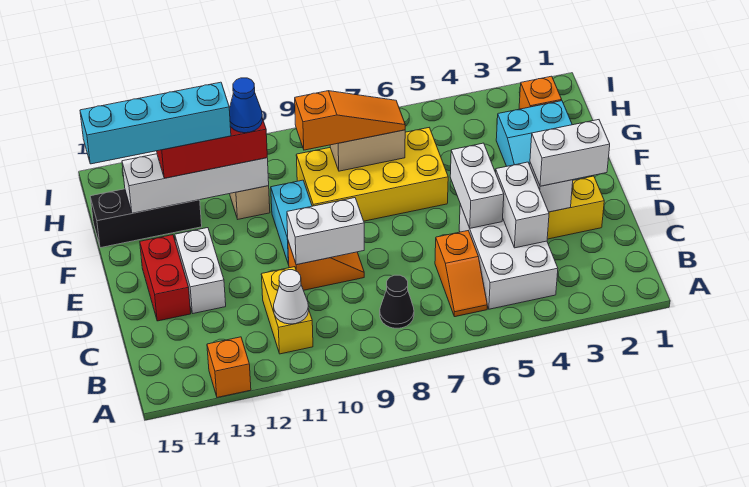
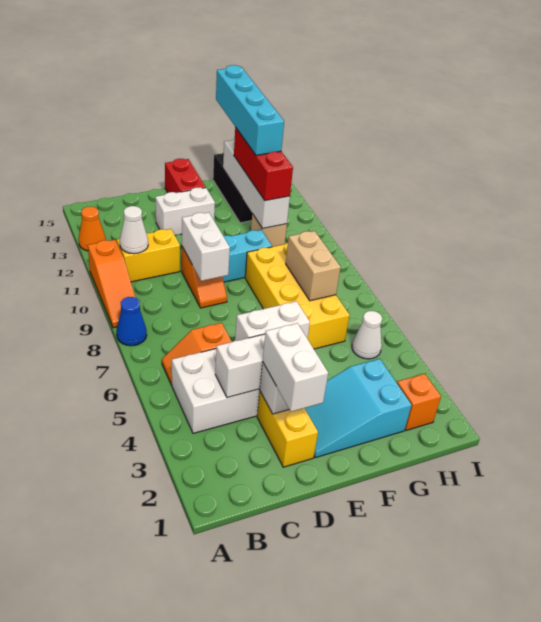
orange brick A13 level 1 -> orange cone A13 level 1
black cone B8 level 1 -> none
red brick D14:E14 level 1 -> red brick E14:E15 level 1
orange slope G7:G9 level 3 top 9 -> orange slope A9:A11 level 1 top 11
blue cone G11 level 4 -> blue cone A8 level 1
none -> white cone H5 level 1

